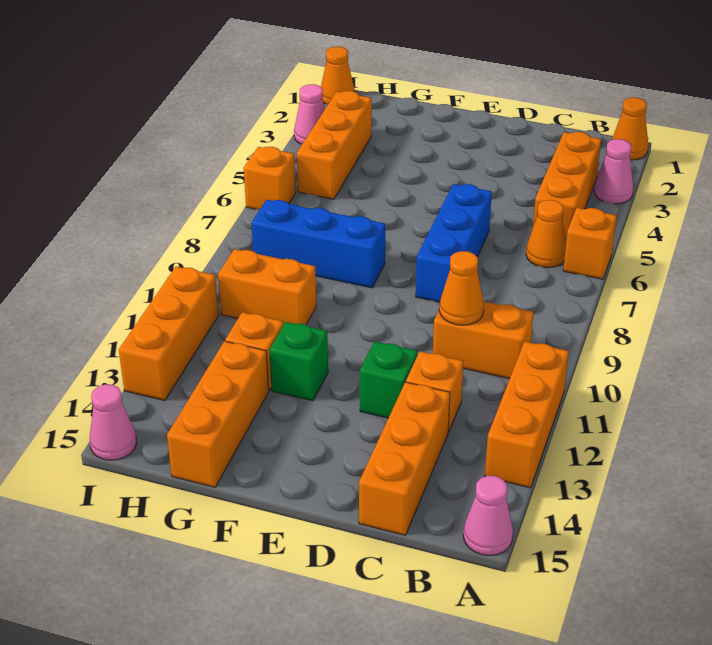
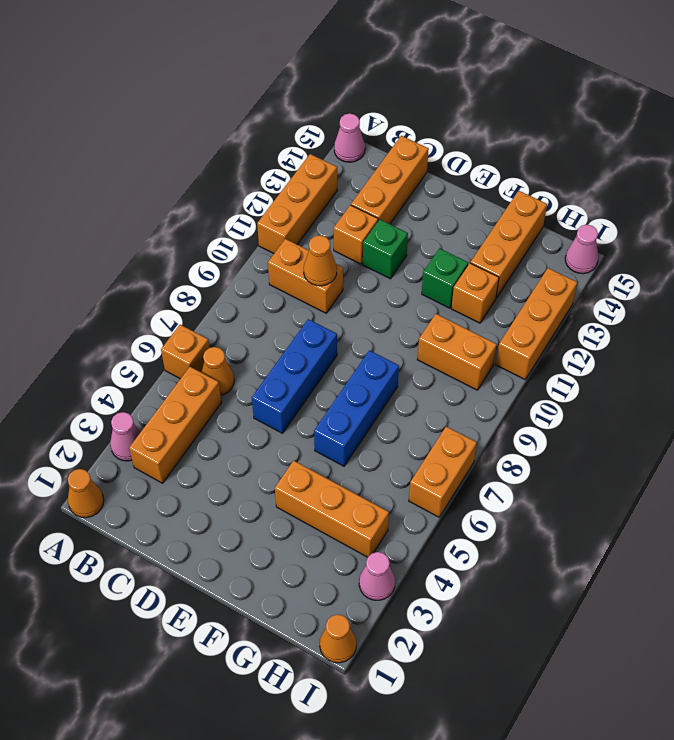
blue brick F8:H8 level 1 -> blue brick F6:F8 level 1
orange brick H3:H5 level 1 -> orange brick F4:H4 level 1
orange brick I6 level 1 -> orange brick I6:I7 level 1

